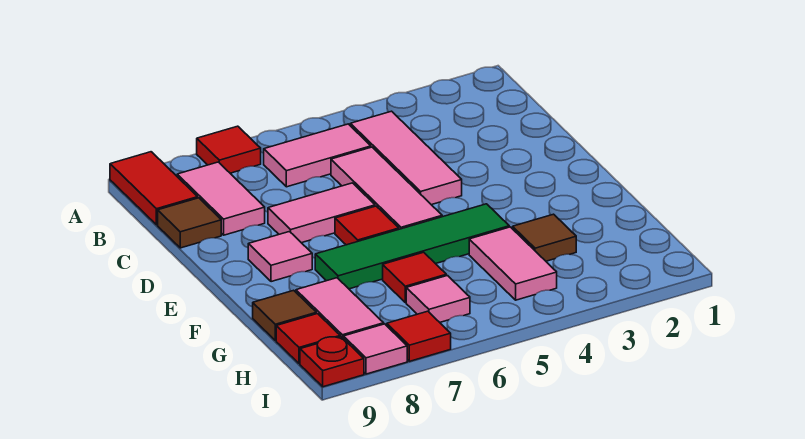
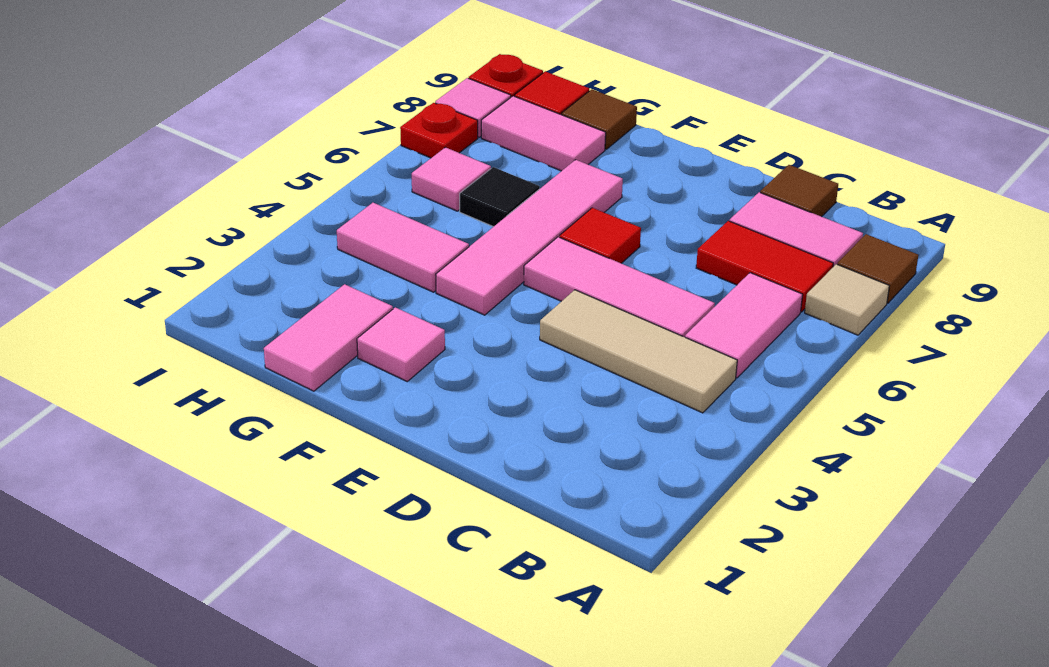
red tile A7 level 1 -> tan tile A7 level 1
red tile A9:B9 level 1 -> red tile B7:C7 level 1
pink tile B4:D4 level 1 -> tan tile B4:D4 level 1
pink tile D6:D7 level 1 -> pink tile G1:G2 level 1
pink tile E8 level 1 -> pink tile F2 level 1
green tile F4:F7 level 1 -> pink tile F4:F7 level 1
brown tile G3 level 1 -> brown tile A8 level 1
red tile G6 level 1 -> black tile G6 level 1
red tile I7 level 1 -> red plate I7 level 1

